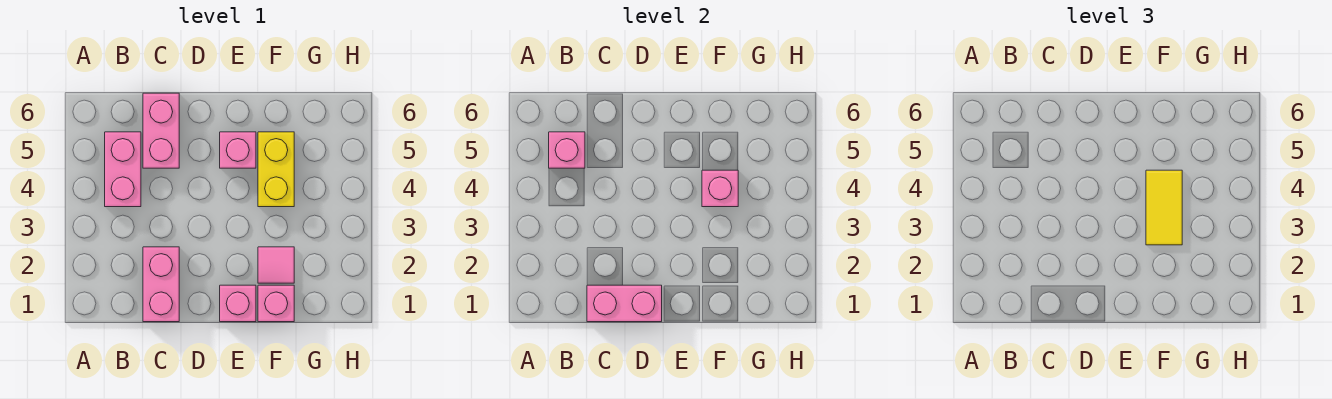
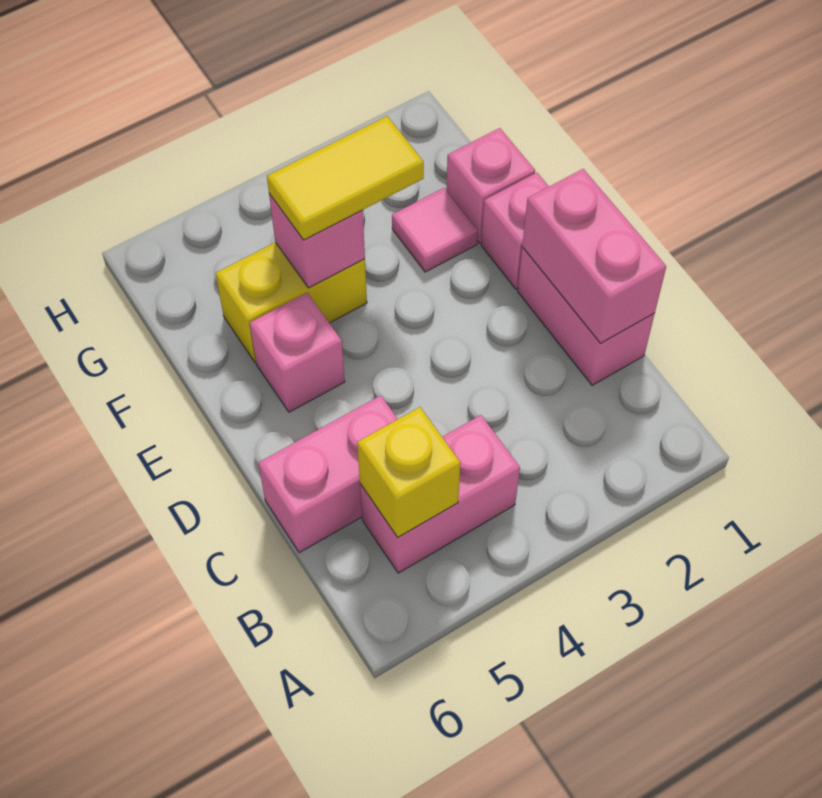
pink brick B5 level 2 -> yellow brick B5 level 2
pink brick C1:C2 level 1 -> pink brick C1:D1 level 1

